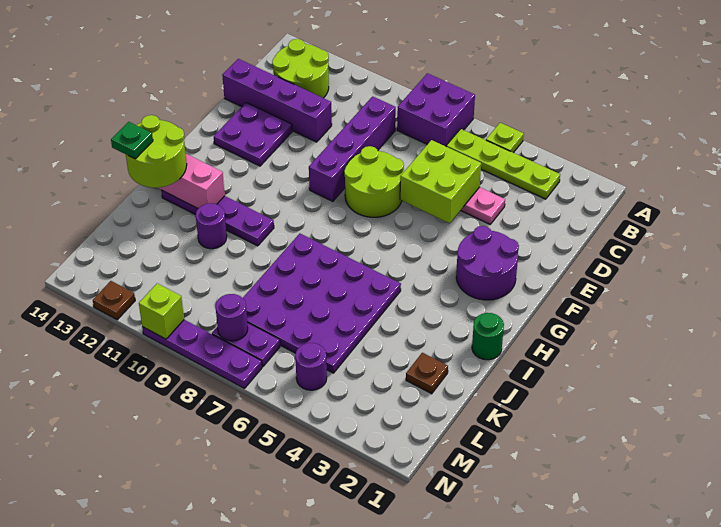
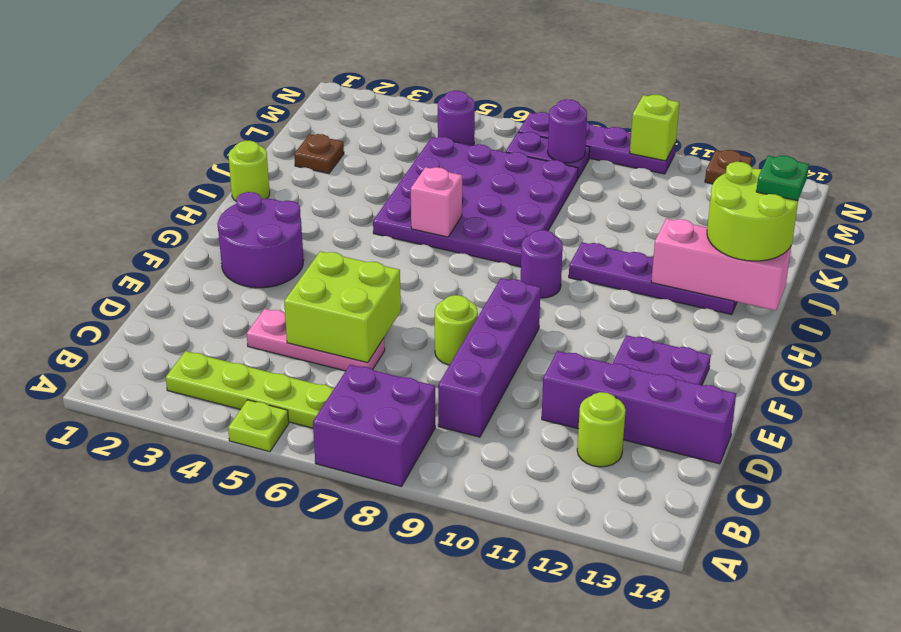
lime round brick B12:C13 level 1 -> lime round brick C12 level 1
lime round brick E7:F8 level 1 -> lime round brick E8 level 1
green round brick I1 level 1 -> lime round brick I1 level 1
none -> pink brick I6 level 2
purple round brick J11 level 1 -> purple round brick H9 level 1

